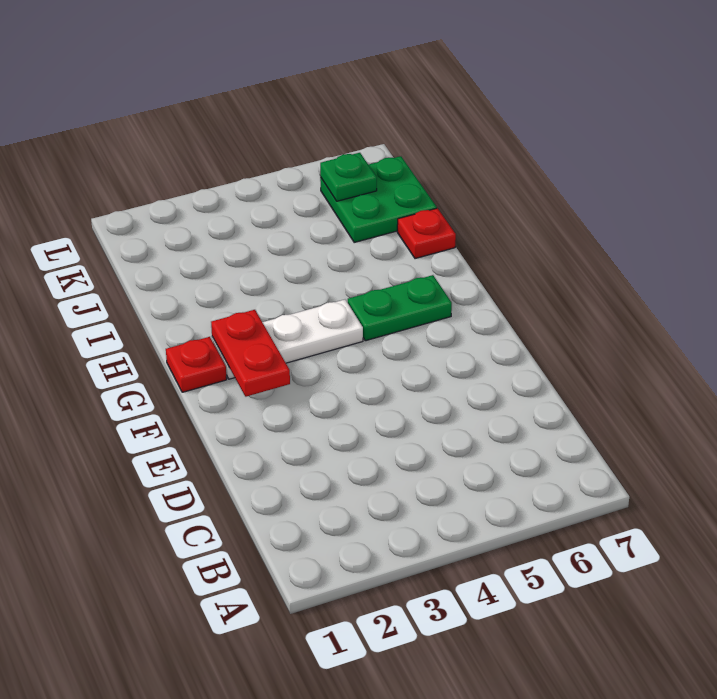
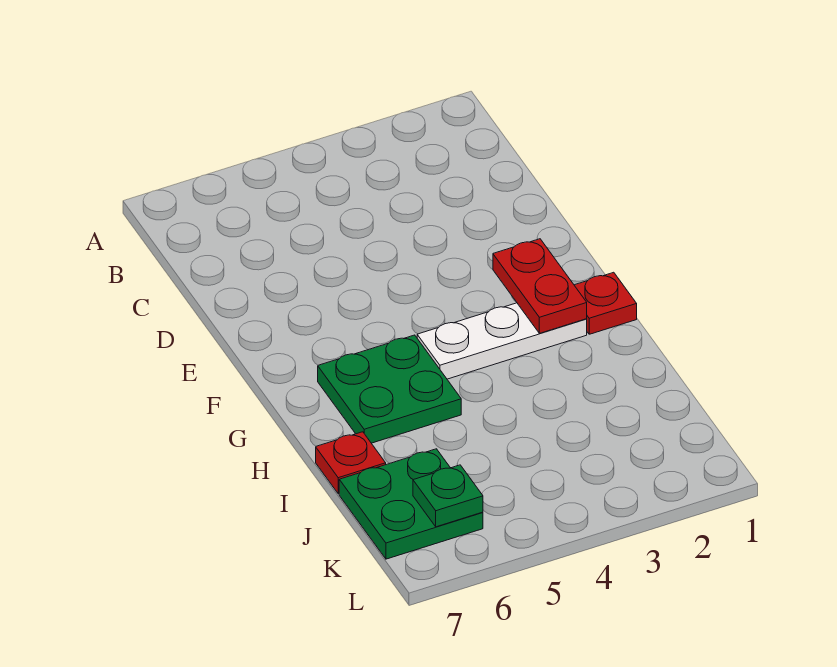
green plate G5:G6 level 1 -> green plate G5:H6 level 1

